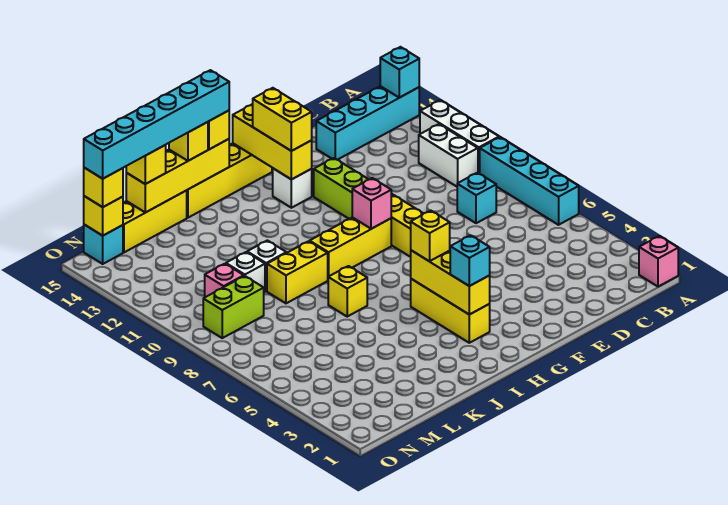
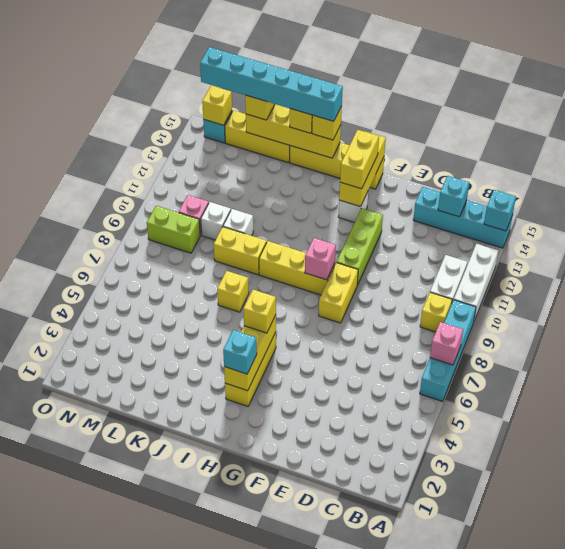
pink brick A1 level 1 -> pink brick A7 level 2
cyan brick C8 level 1 -> cyan brick C14 level 2
yellow brick N15 level 3 -> yellow brick B9 level 1

